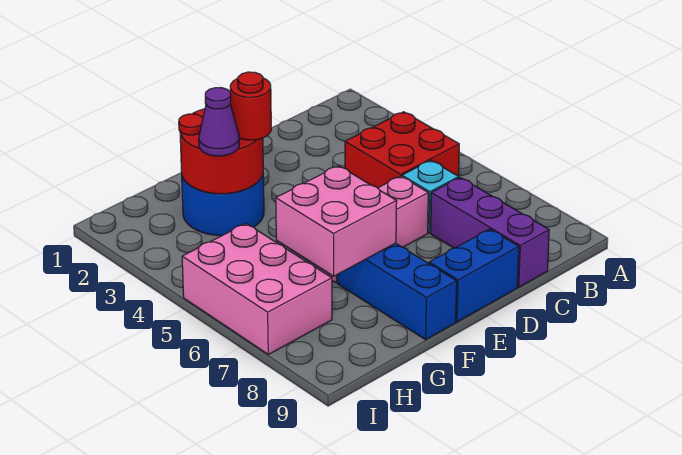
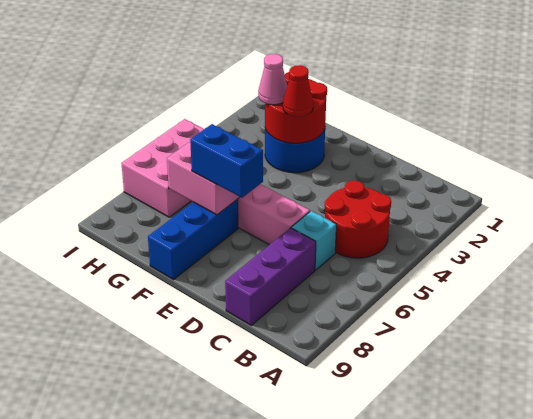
red brick B4:C5 level 1 -> red round brick B4:C5 level 1
blue brick D9:E9 level 1 -> blue brick E7:F7 level 3
red round brick F3 level 3 -> red cone F3 level 3
purple cone G3 level 3 -> pink cone G3 level 3

